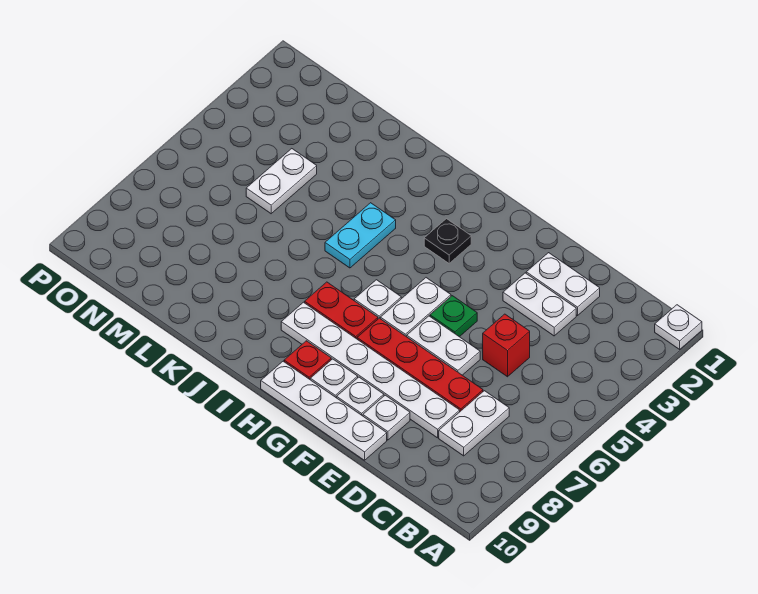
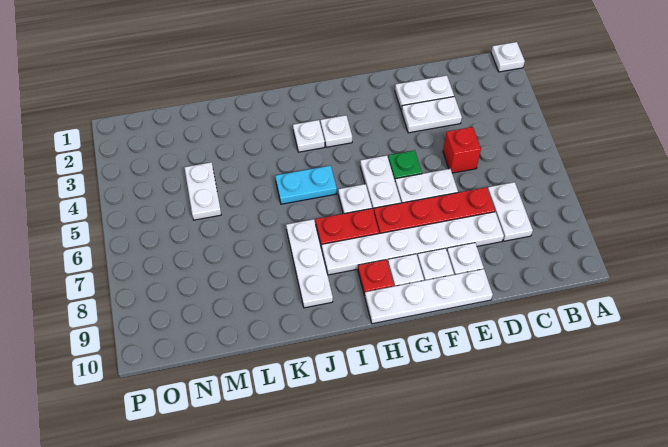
black plate H3 level 1 -> white plate H3 level 1
none -> white plate I3 level 1
cyan plate J4:J5 level 1 -> cyan plate I5:J5 level 1
none -> white plate J7:J9 level 1

